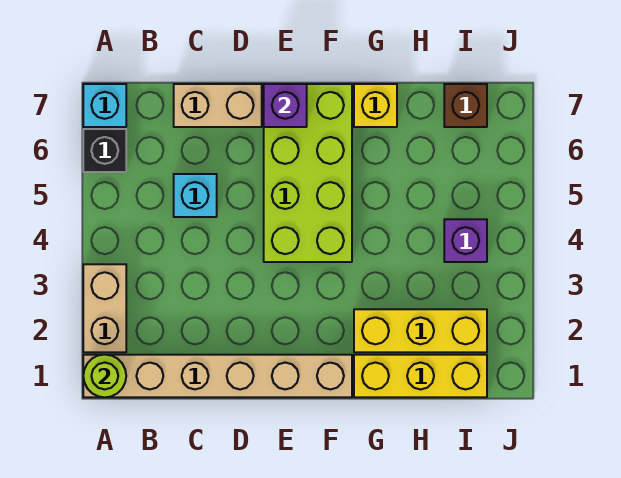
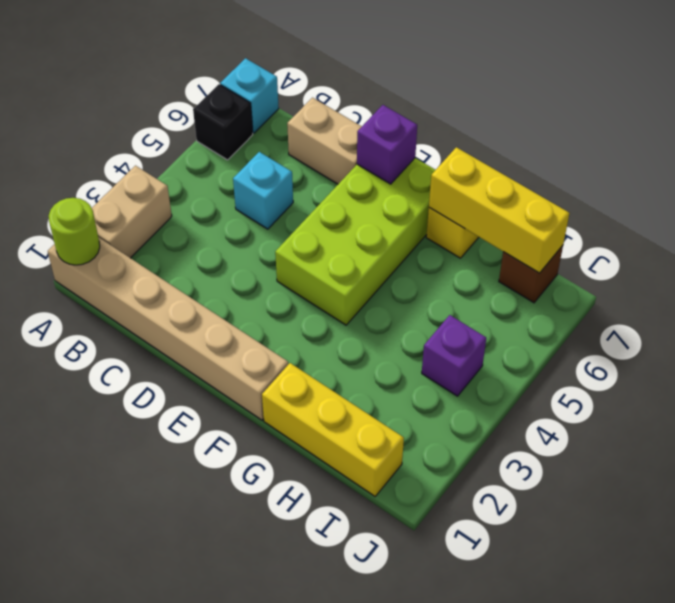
yellow brick G2:I2 level 1 -> yellow brick G7:I7 level 2

